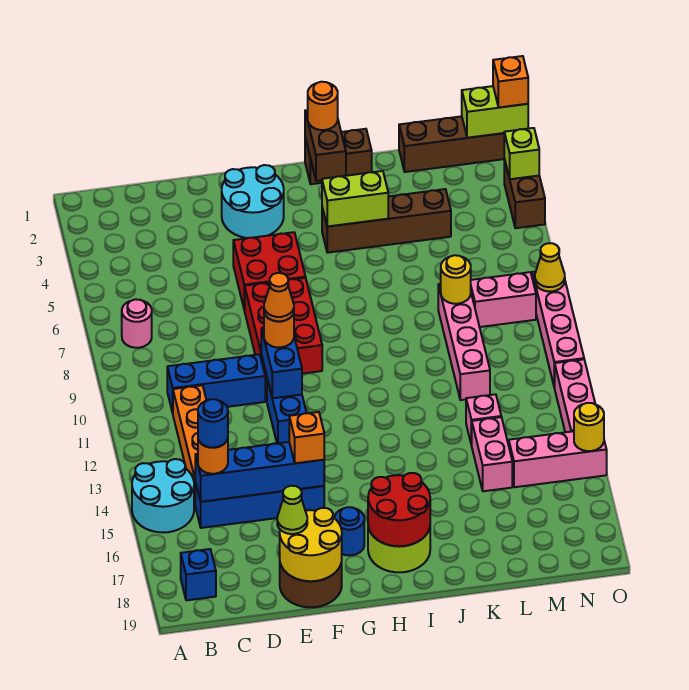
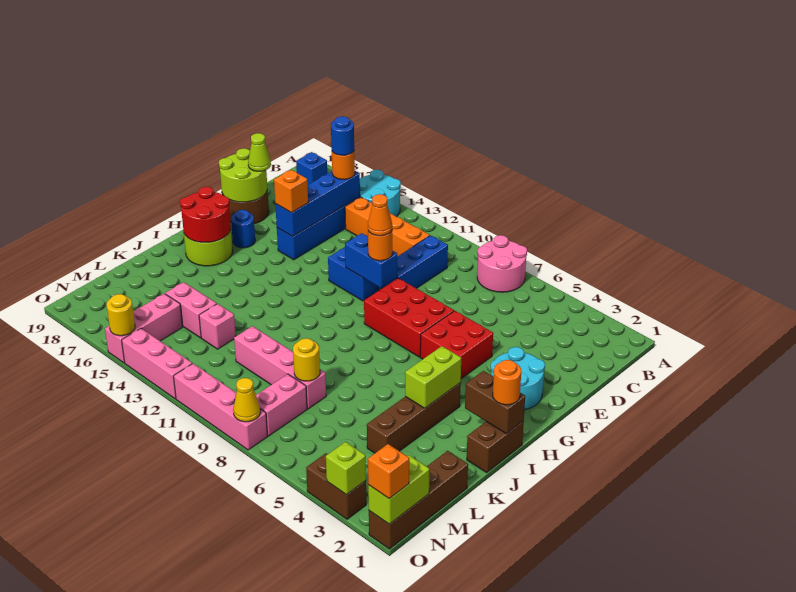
pink round brick B7 level 1 -> pink round brick A7:B8 level 1
yellow round brick E18:F19 level 2 -> lime round brick E18:F19 level 2

